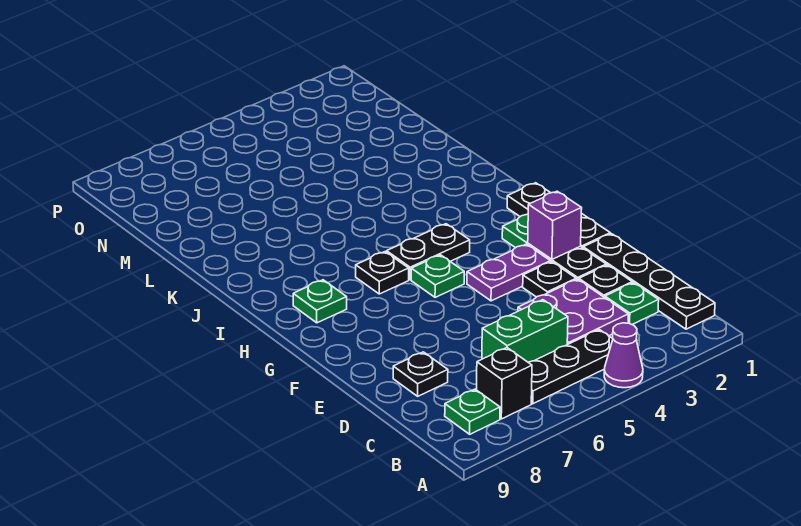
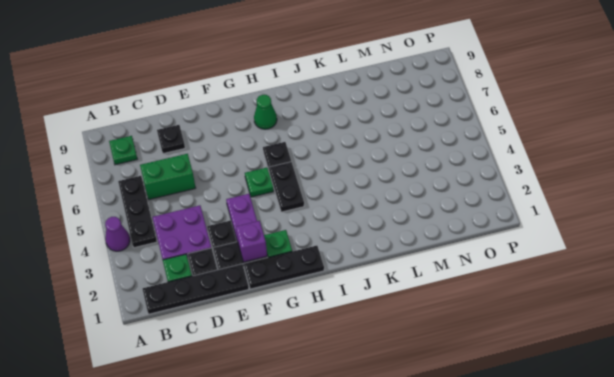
black brick B7 level 1 -> none
green brick C5:C6 level 1 -> green brick C6:D6 level 1
green plate H8 level 1 -> green cone H8 level 1

